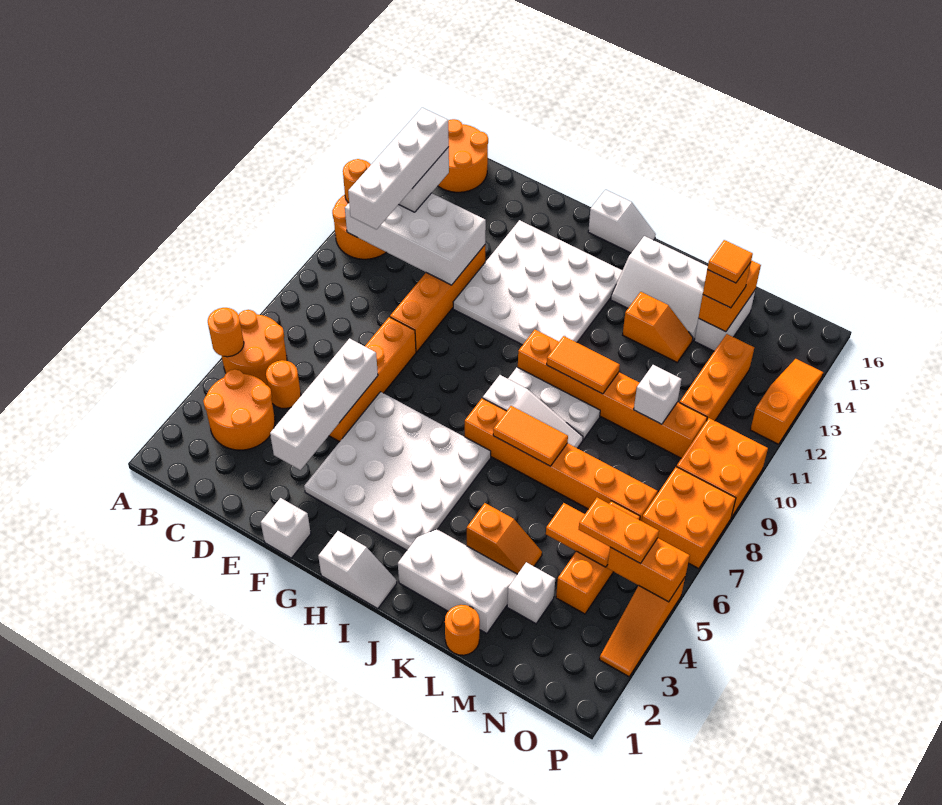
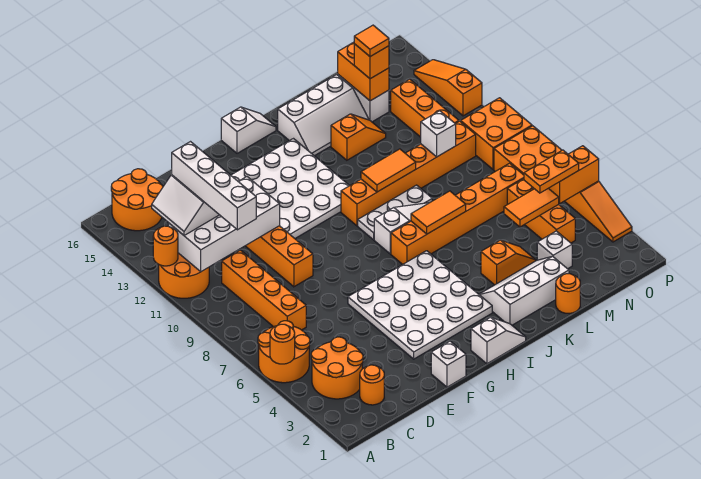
orange round brick C5 level 1 -> orange round brick C2 level 1
white brick E3:E6 level 2 -> none
orange brick E5:E8 level 1 -> orange brick C7:C10 level 1

